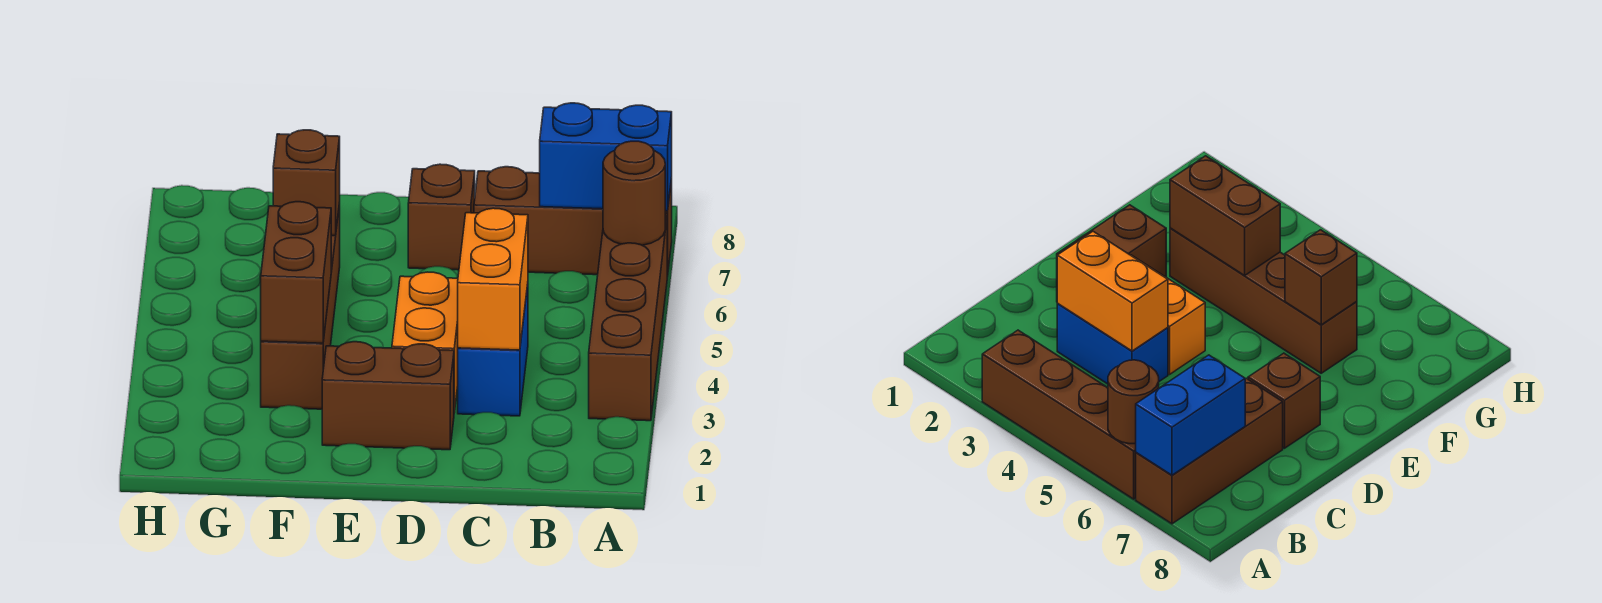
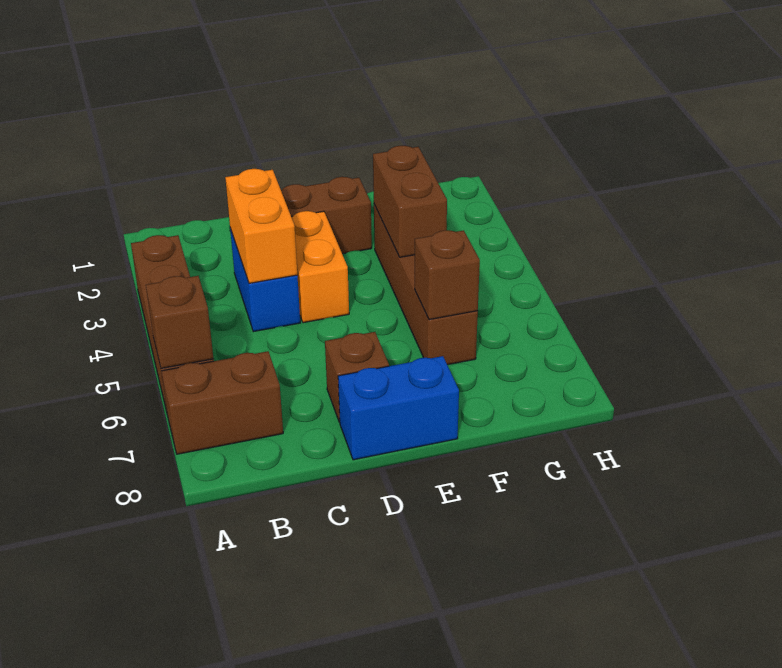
brown round brick A6 level 2 -> brown brick A6 level 2
brown brick A7:C7 level 1 -> brown brick A7:B7 level 1
blue brick A7:B7 level 2 -> blue brick D8:E8 level 1

